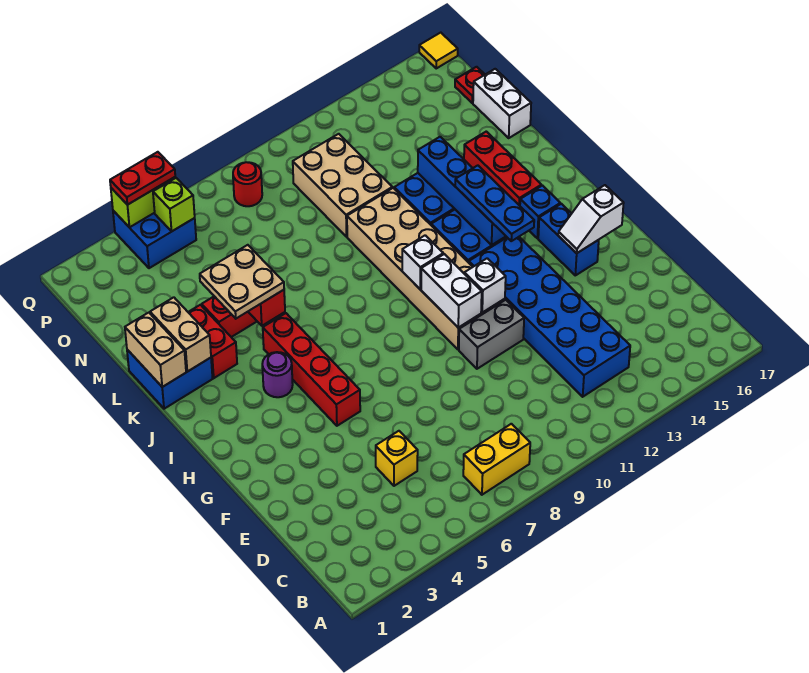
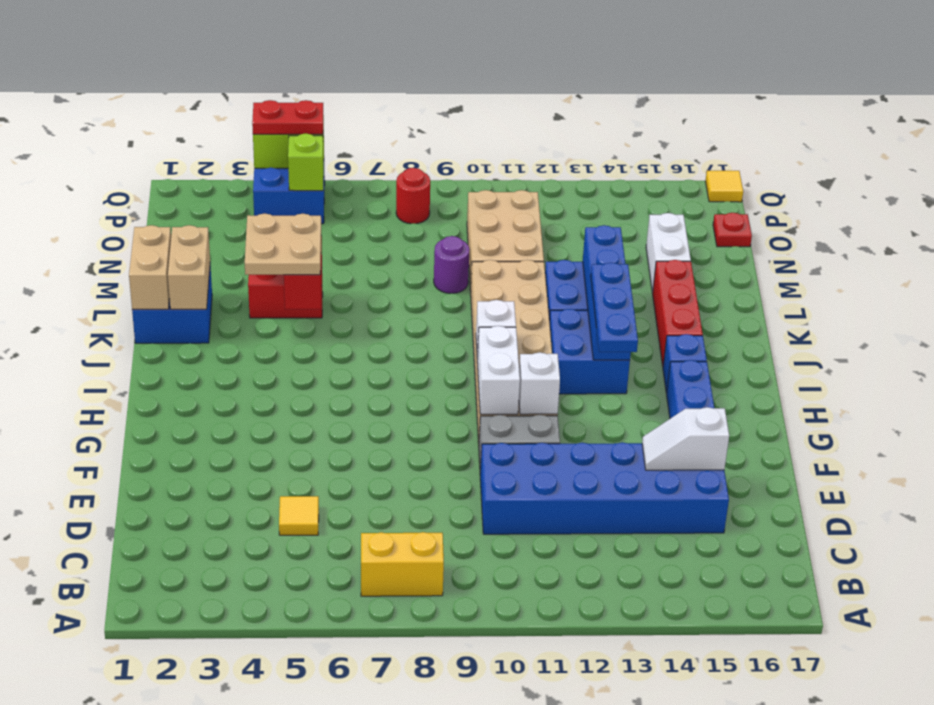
blue brick C12:H13 level 1 -> blue brick D10:E15 level 1
yellow brick D5 level 1 -> yellow tile D5 level 1
red brick G5:J5 level 1 -> none
white slope G15:G16 level 2 top 16 -> white slope E14:E15 level 2 top 15
purple round brick I4 level 1 -> purple round brick M9 level 1
red brick K3:L3 level 1 -> none
white brick M17:N17 level 1 -> white brick M15:N15 level 1

